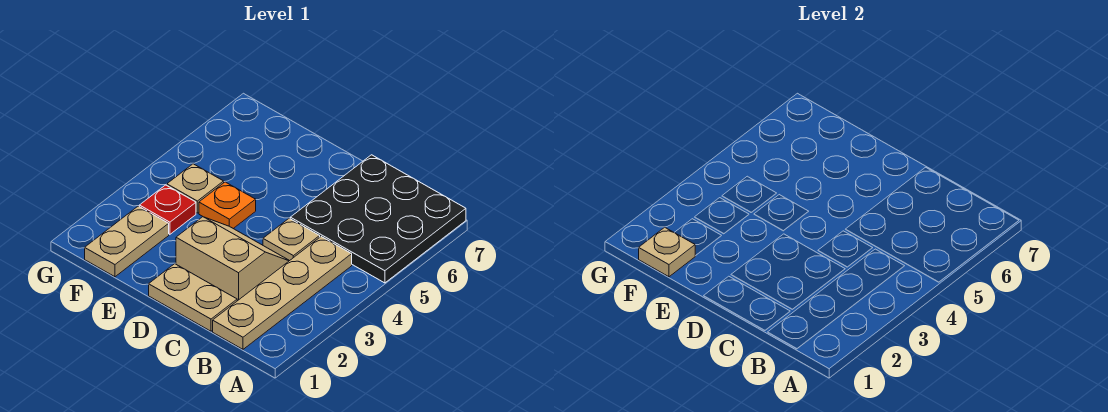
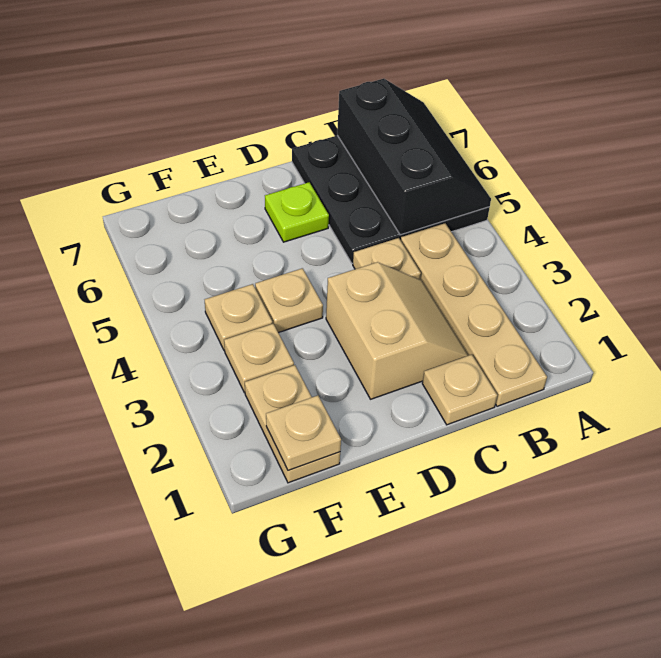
none -> black slope A5:B7 level 2 top B
tan plate C1:D1 level 1 -> tan plate C1 level 1
tan slope C2:D3 level 1 top 2 -> tan slope C2:D3 level 1 top D
none -> lime plate D6 level 1
orange plate E4 level 1 -> tan plate E4 level 1
red plate F3 level 1 -> tan plate F3 level 1

